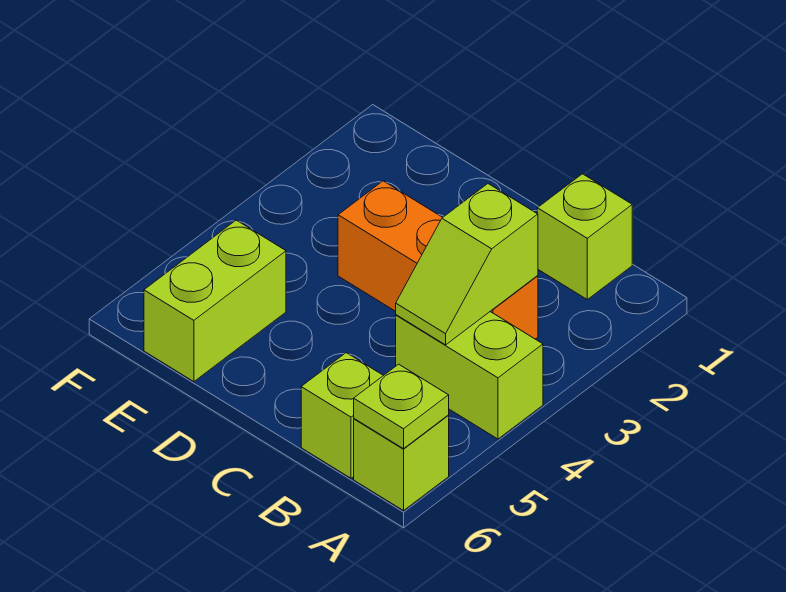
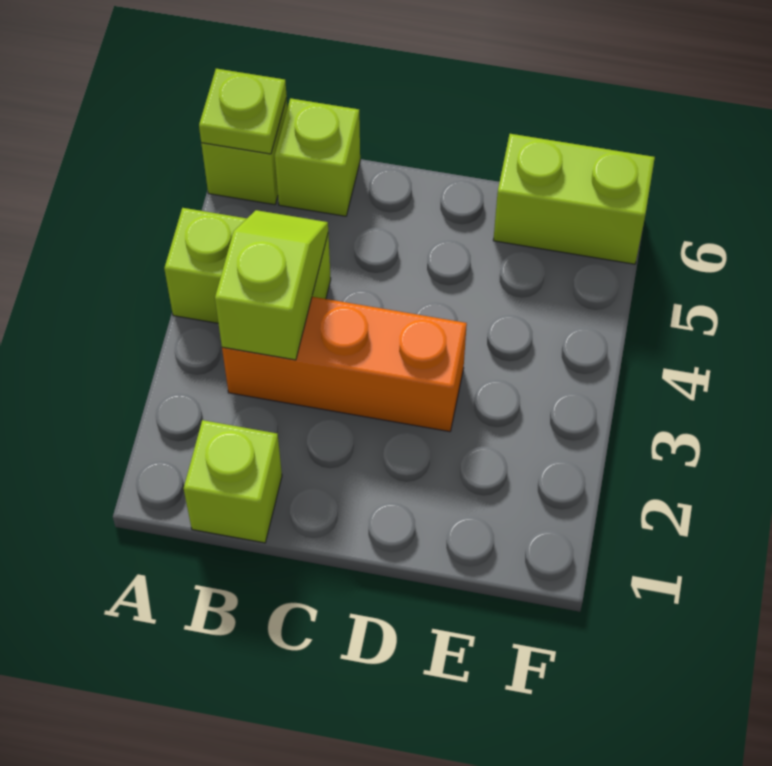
lime brick E5:E6 level 1 -> lime brick E6:F6 level 1

